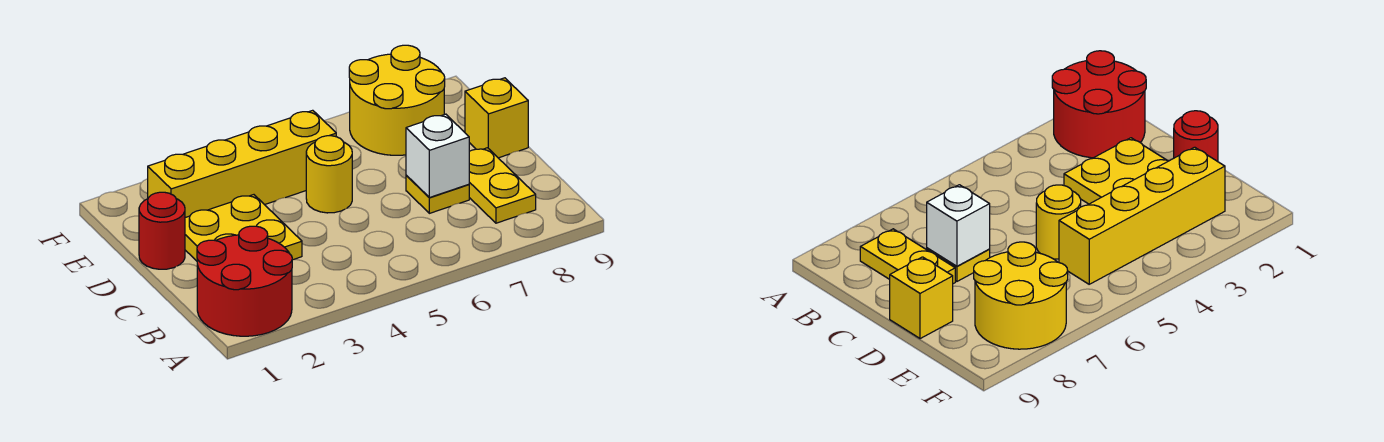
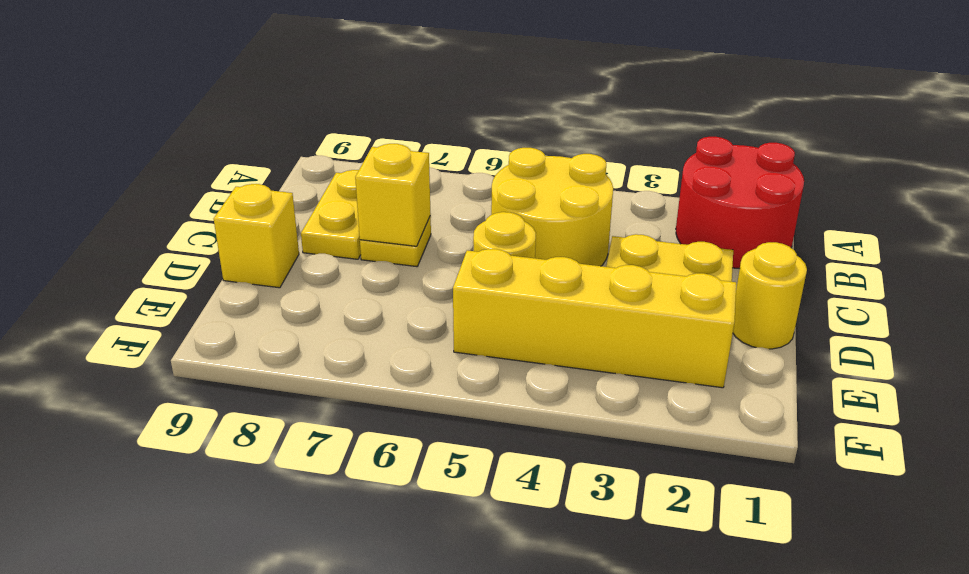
white brick C7 level 2 -> yellow brick C7 level 2
red round brick D1 level 1 -> yellow round brick D1 level 1
yellow round brick E7:F8 level 1 -> yellow round brick B4:C5 level 1

